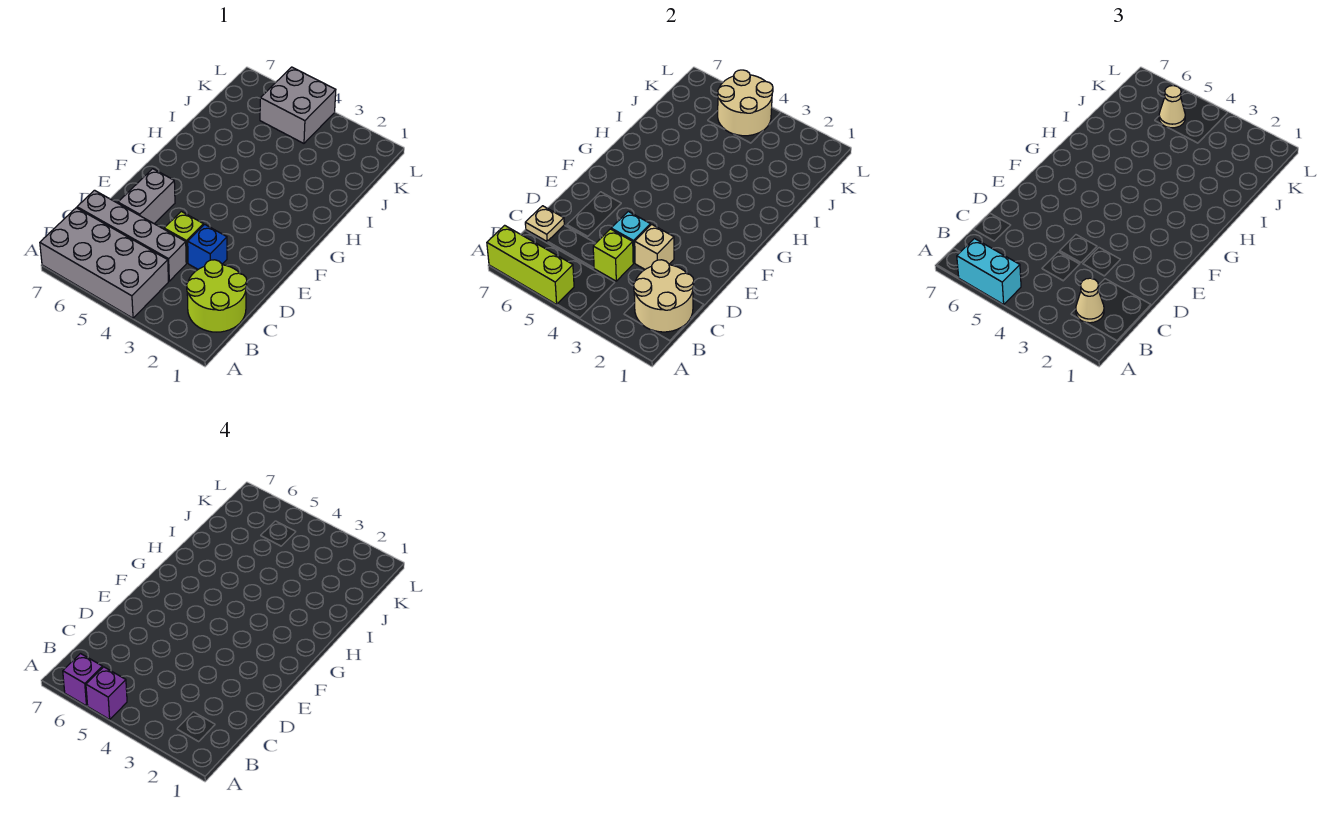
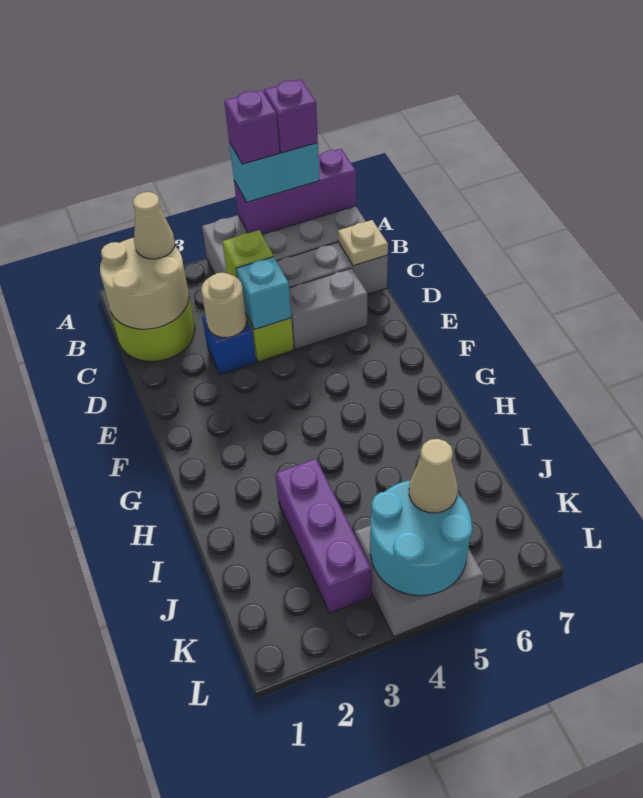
lime brick A5:A7 level 2 -> purple brick A5:A7 level 2
tan brick D3 level 2 -> tan round brick D3 level 2
grey brick D6:E6 level 1 -> grey brick D5:D6 level 1
none -> purple brick I3:K3 level 1
tan round brick K4:L5 level 2 -> cyan round brick K4:L5 level 2

